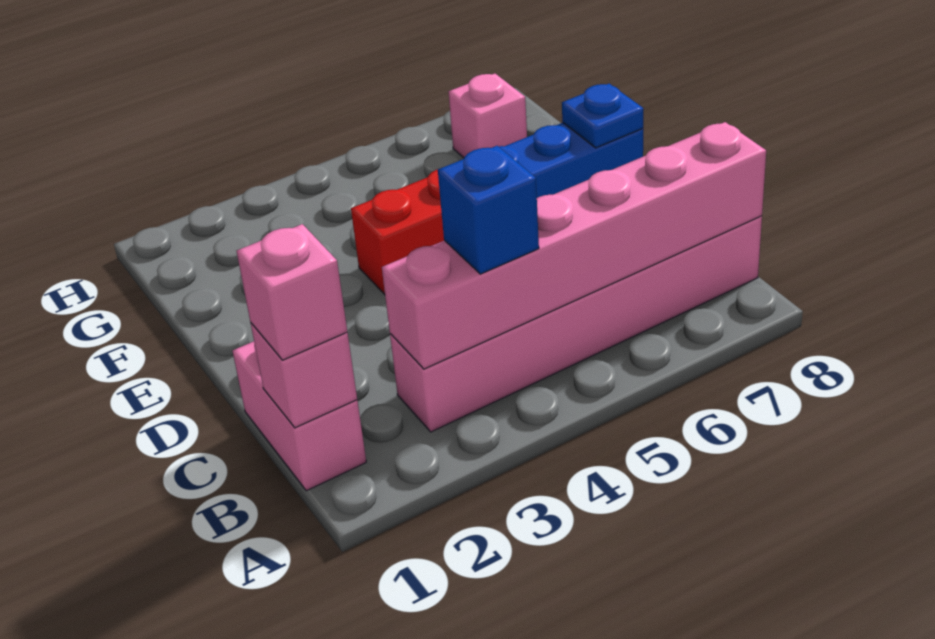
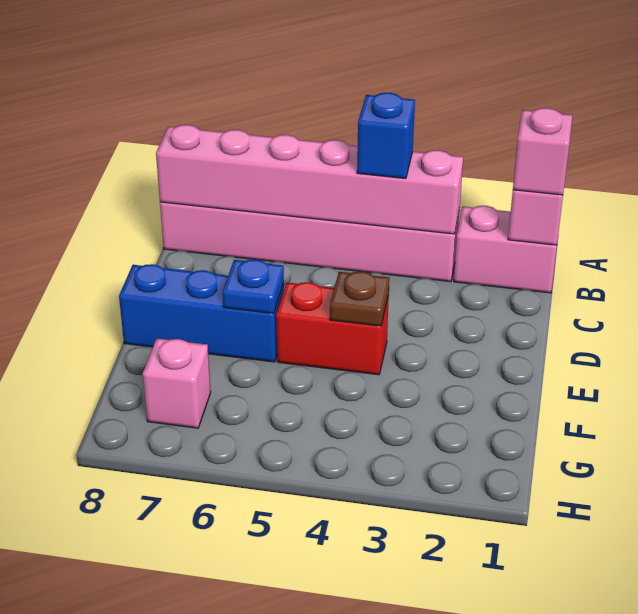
pink brick B1:C1 level 1 -> pink brick B1:B2 level 1
none -> brown plate E4 level 2
blue plate E8 level 2 -> blue plate E6 level 2

